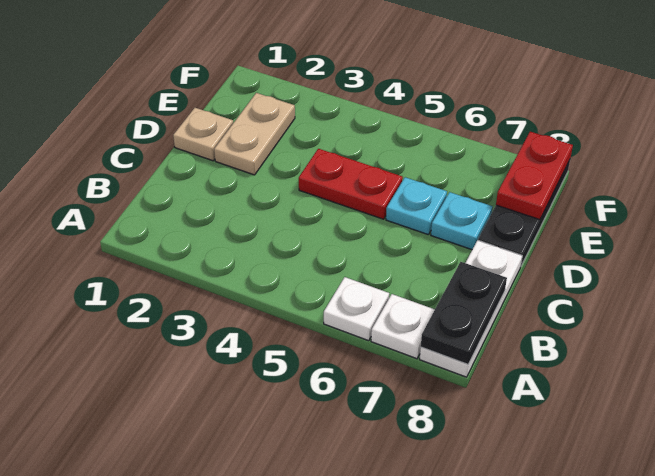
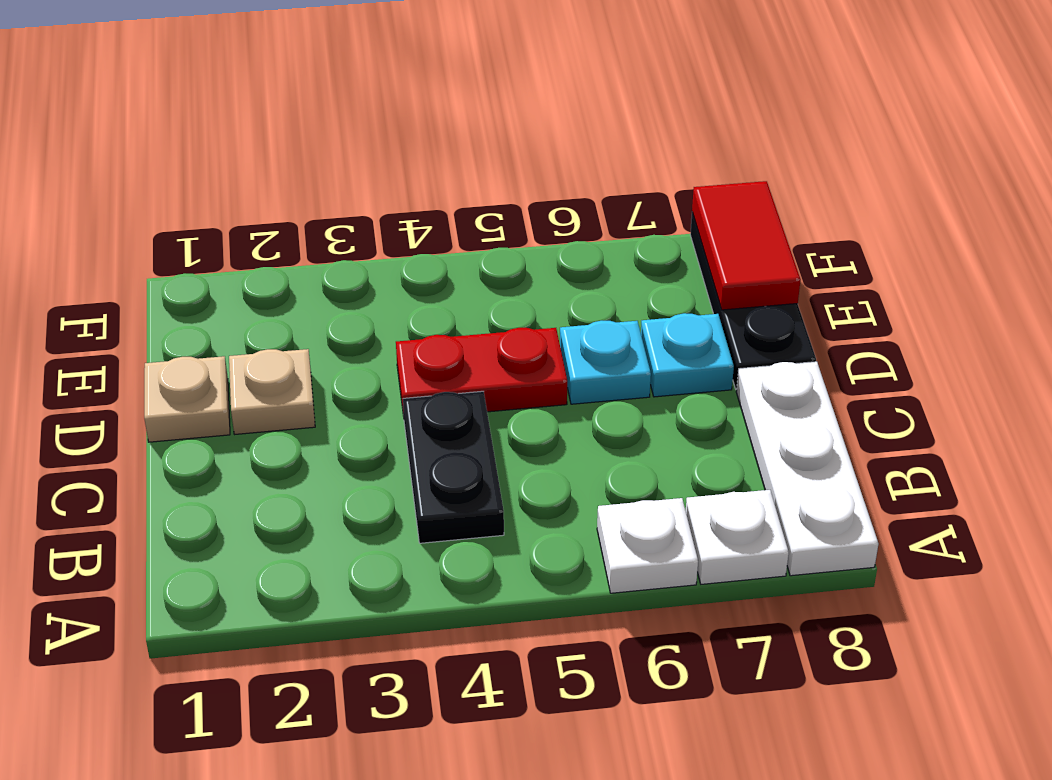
black plate A8:B8 level 2 -> black plate B4:C4 level 1
tan plate D2:E2 level 1 -> tan plate D2 level 1
red plate E8:F8 level 2 -> red tile E8:F8 level 2

